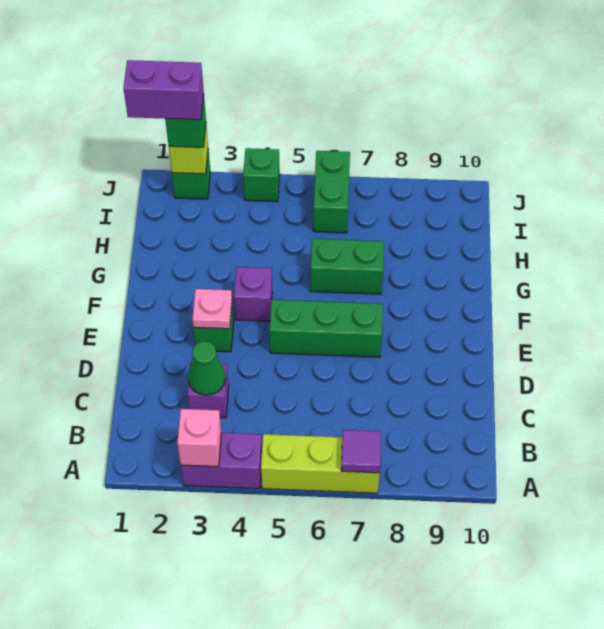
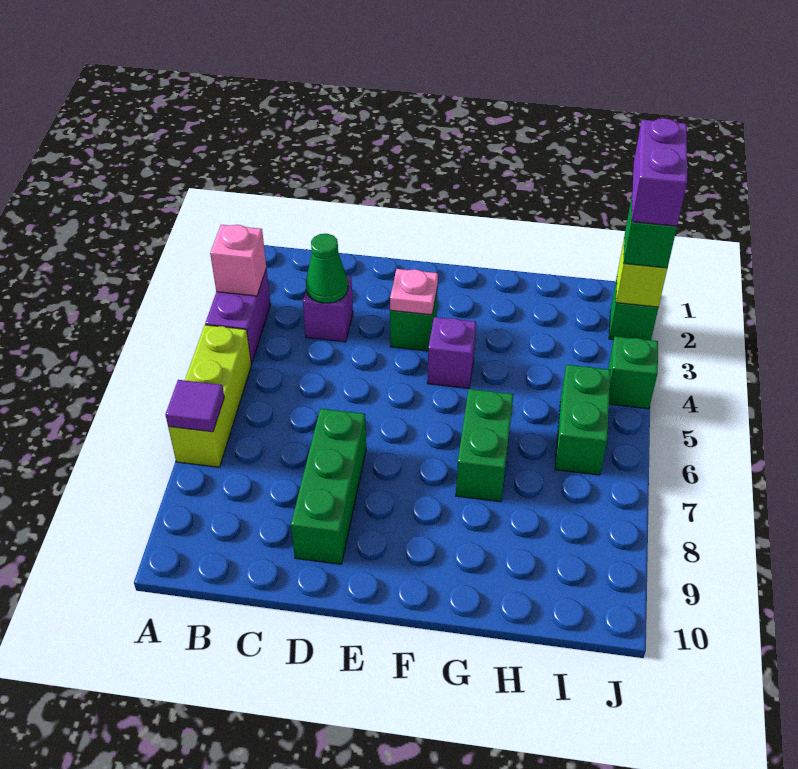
green brick E5:E7 level 1 -> green brick D7:D9 level 1
green brick I6:J6 level 1 -> green brick I5:I6 level 1

